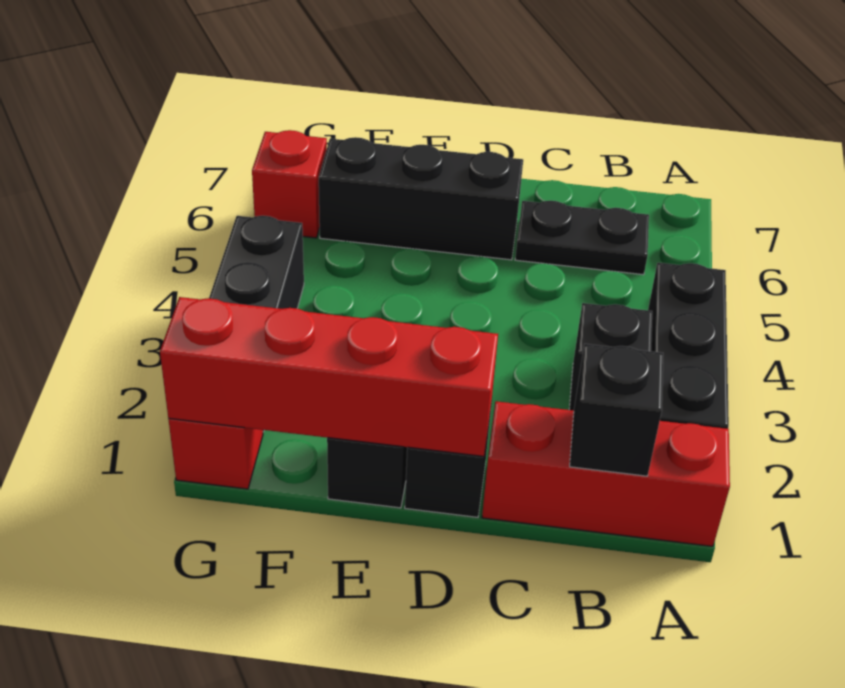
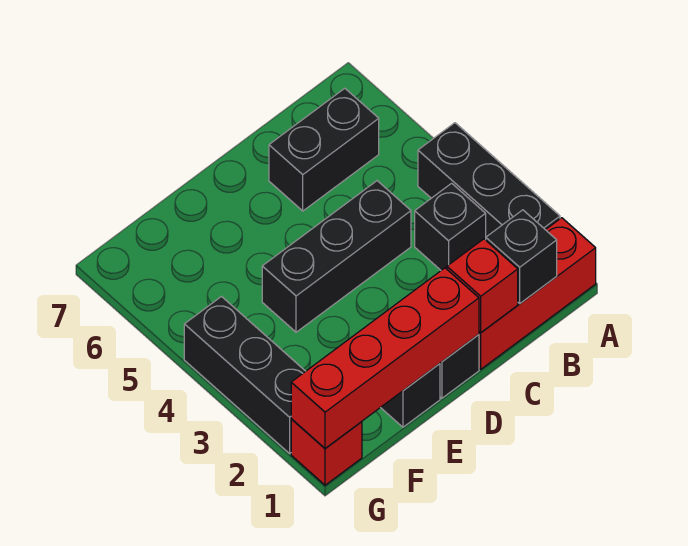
black plate B6:C6 level 1 -> black brick B6:C6 level 1
black brick D6:F6 level 1 -> black brick C4:E4 level 1
red brick G6 level 1 -> red brick C1 level 2

